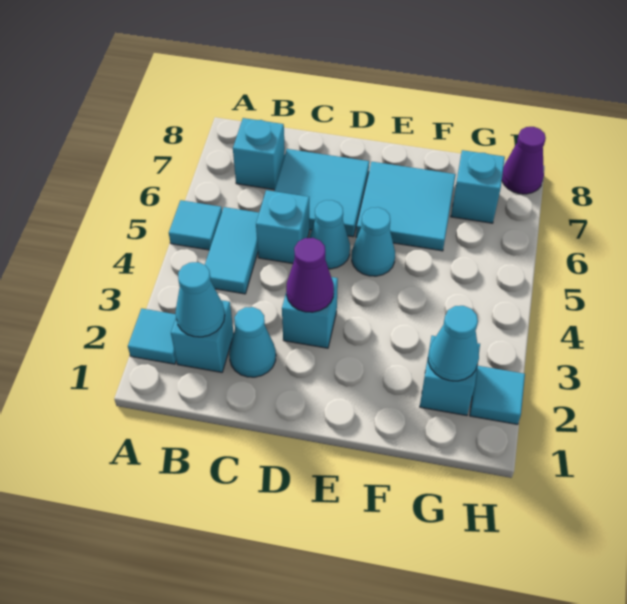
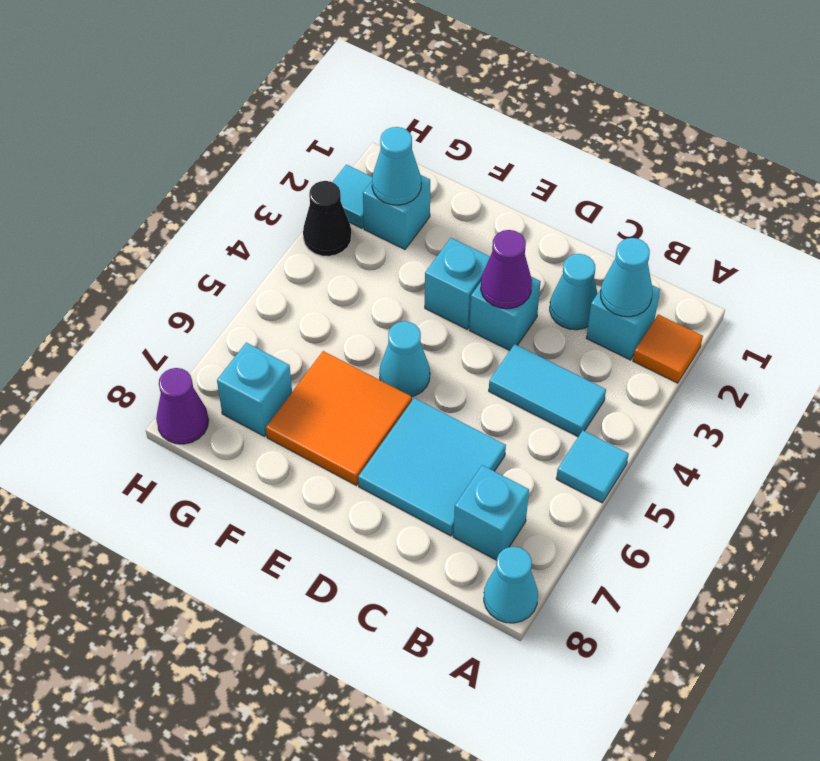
cyan tile A2 level 1 -> orange tile A2 level 1
cyan tile B4:B5 level 1 -> cyan tile B4:C4 level 1
cyan brick C5 level 1 -> cyan brick E3 level 1
cyan cone D5 level 1 -> cyan cone A8 level 1
cyan tile E6:F7 level 1 -> orange tile E6:F7 level 1
none -> black cone H3 level 1

